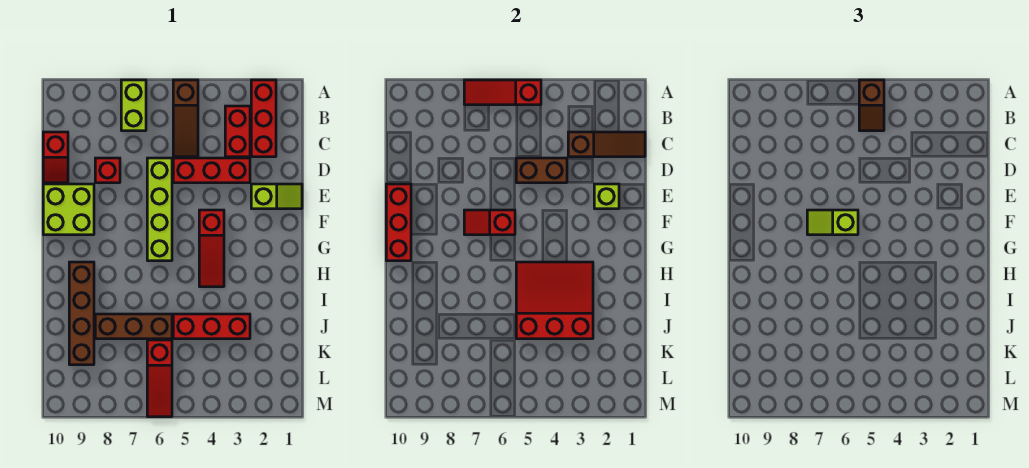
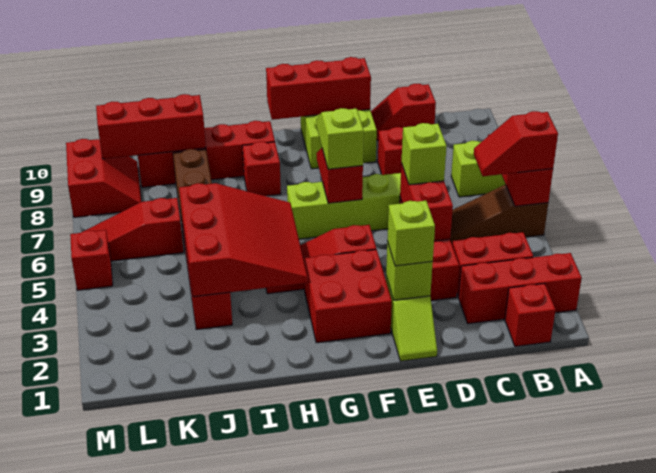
brown slope A5:B5 level 3 top A -> red slope A5:B5 level 3 top A
none -> red brick B1 level 1
brown slope C1:C3 level 2 top 3 -> none
brown brick D4:D5 level 2 -> red brick D4:D5 level 2
none -> lime brick D5 level 3
none -> lime brick E2 level 3
none -> red brick F2:G3 level 1
none -> red brick H8 level 1
brown brick H9:K9 level 1 -> red brick H9:K9 level 1
none -> red brick J9:L9 level 2
none -> red slope L8:M9 level 1 top M
none -> red brick M5 level 1

